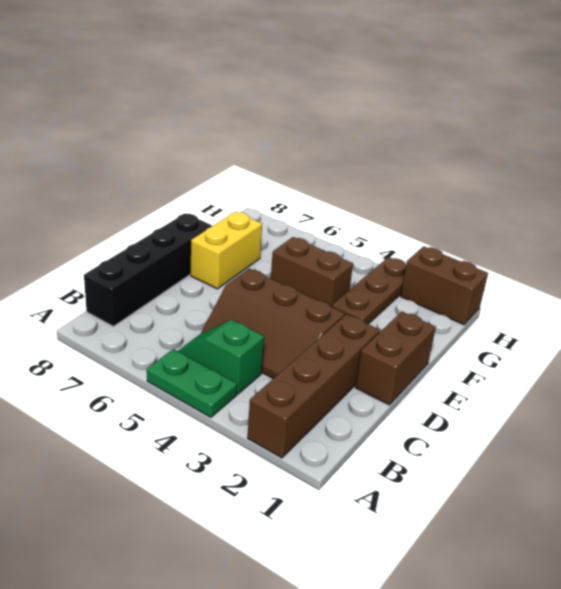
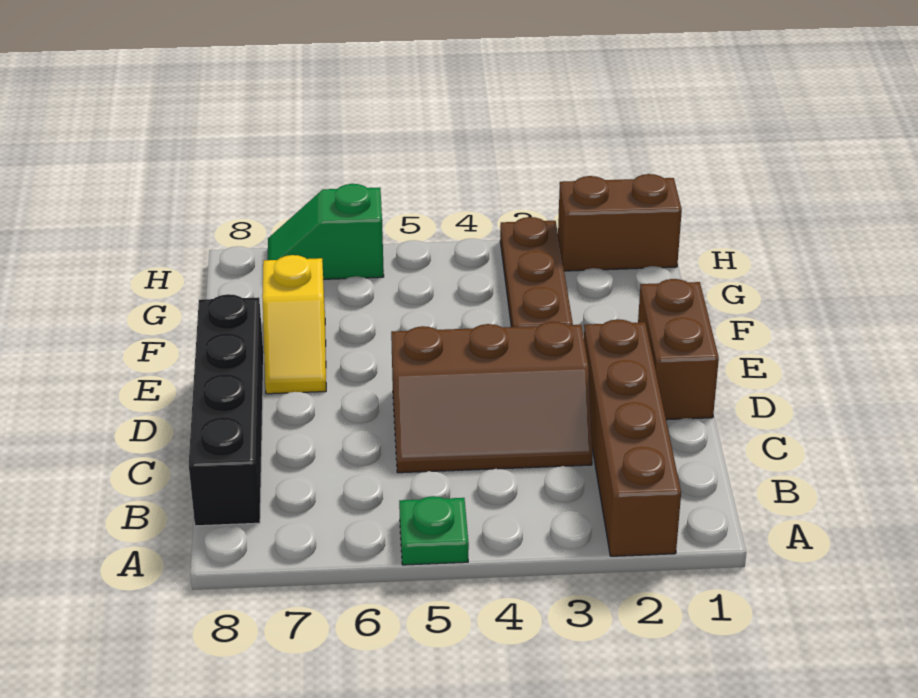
green plate A4:A5 level 1 -> green plate A5 level 1
green slope B4:B5 level 1 top 4 -> green slope H6:H7 level 1 top 6
yellow brick E7:F7 level 1 -> yellow slope E7:F7 level 1 top F
brown brick F4:F5 level 1 -> none

